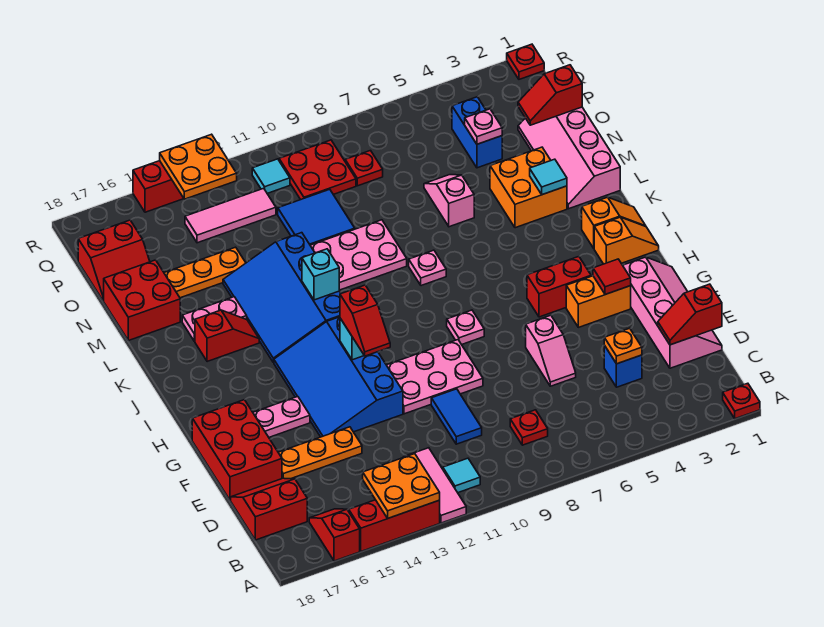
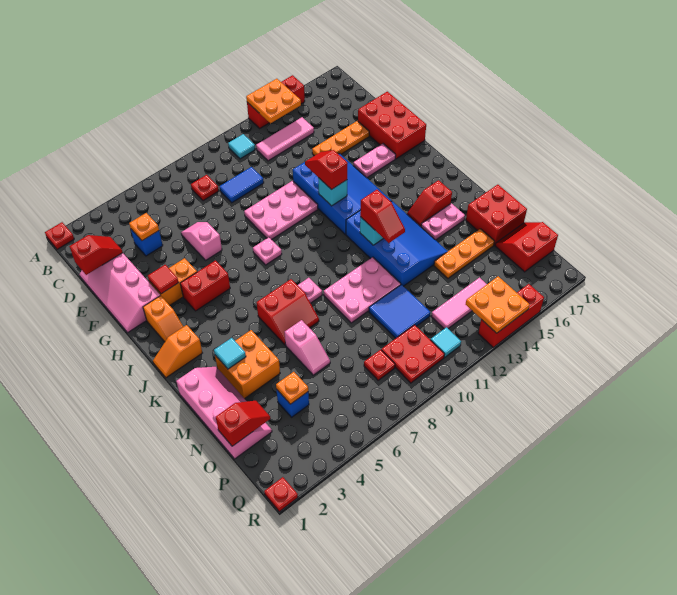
pink tile A12:C12 level 1 -> pink tile C12:C14 level 1
red slope A16:B16 level 1 top A -> red slope K12:L12 level 3 top K
red slope C17:D18 level 1 top C -> red slope K6:L7 level 1 top K
blue tile D10:E10 level 1 -> blue tile D9:D10 level 1
orange slope I1:I2 level 1 top 2 -> orange slope H2:I2 level 1 top H
blue brick O4:P4 level 1 -> blue brick O4 level 1
pink plate O4 level 2 -> orange plate O4 level 2

